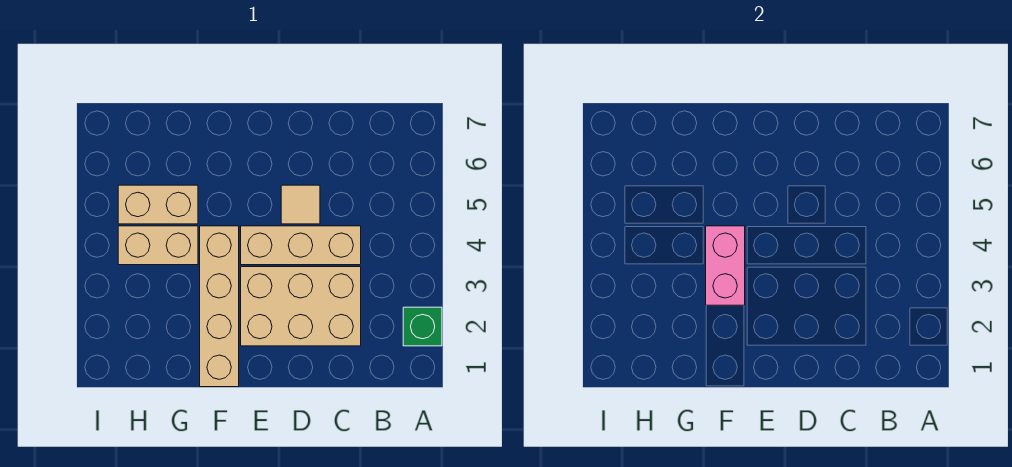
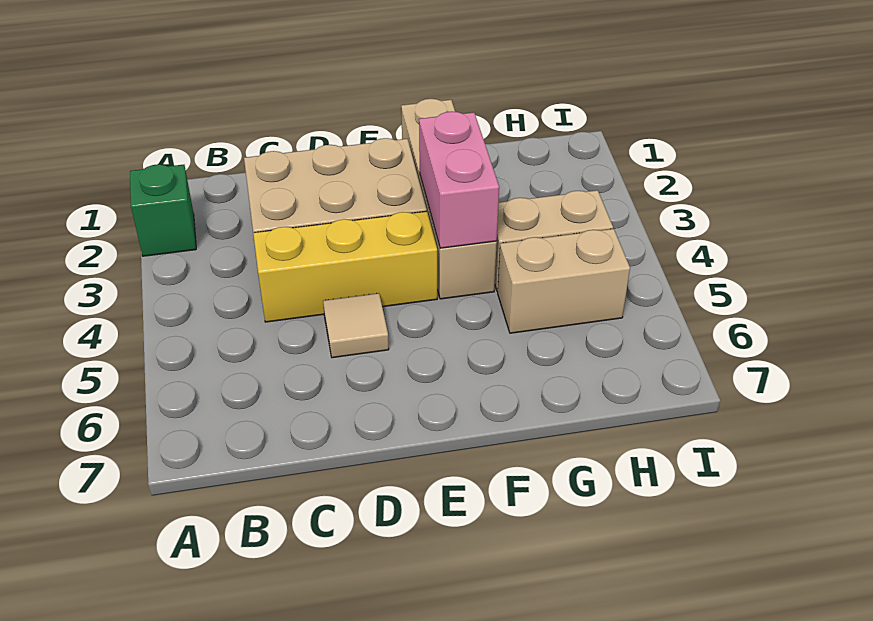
tan brick C4:E4 level 1 -> yellow brick C4:E4 level 1

